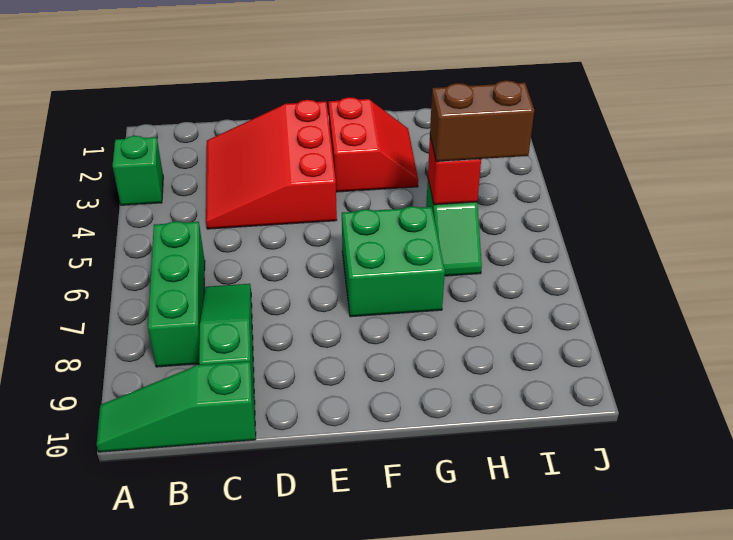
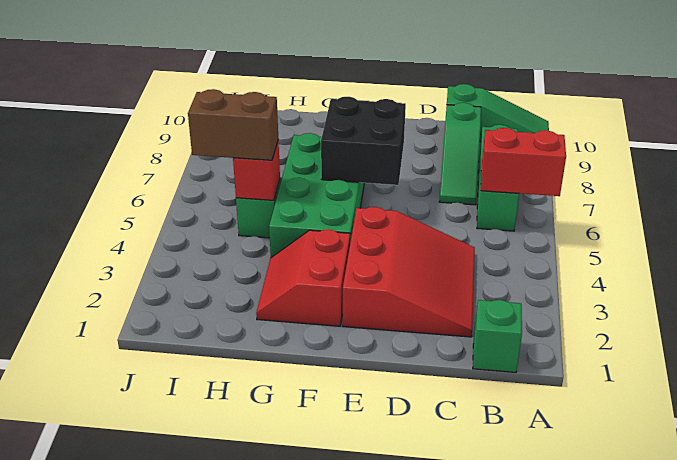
green brick A3 level 1 -> green brick B1 level 1
none -> red brick A6:B6 level 2
none -> black brick E6:F7 level 2
green brick F6:G7 level 1 -> green brick F4:G7 level 1

